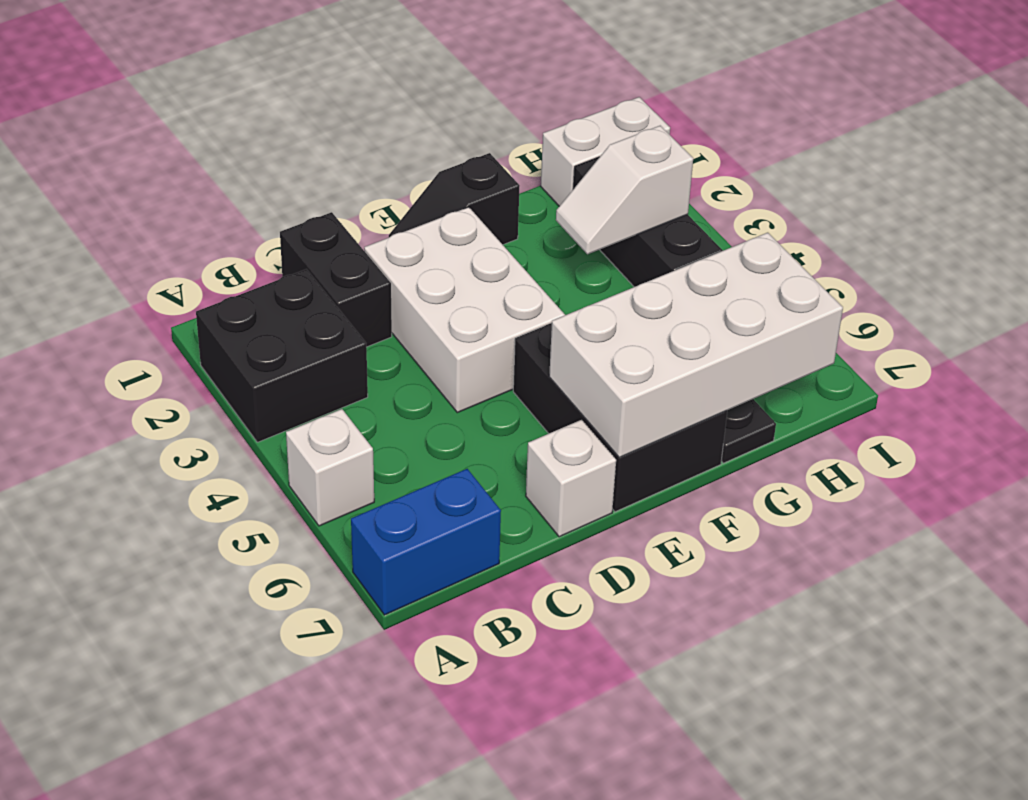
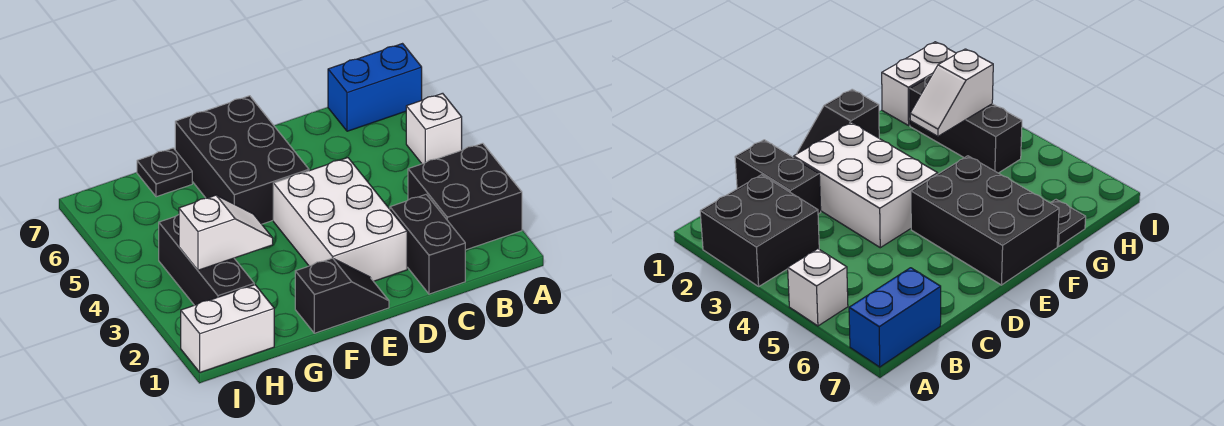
white brick D7 level 1 -> none
white brick E6:H7 level 2 -> none

